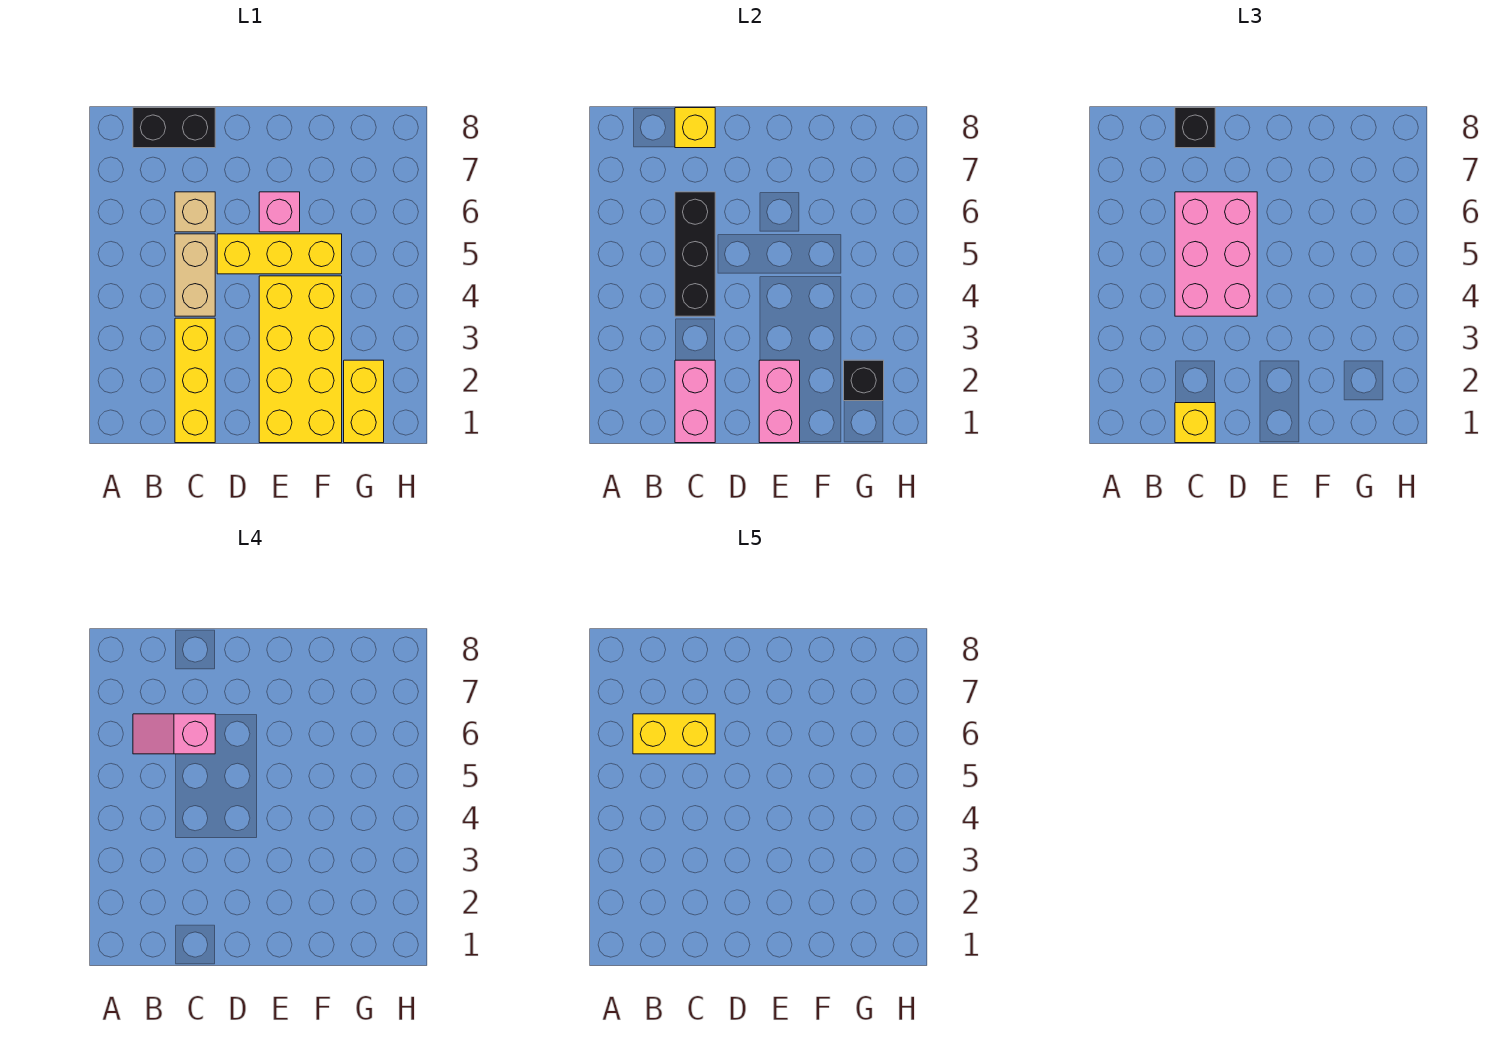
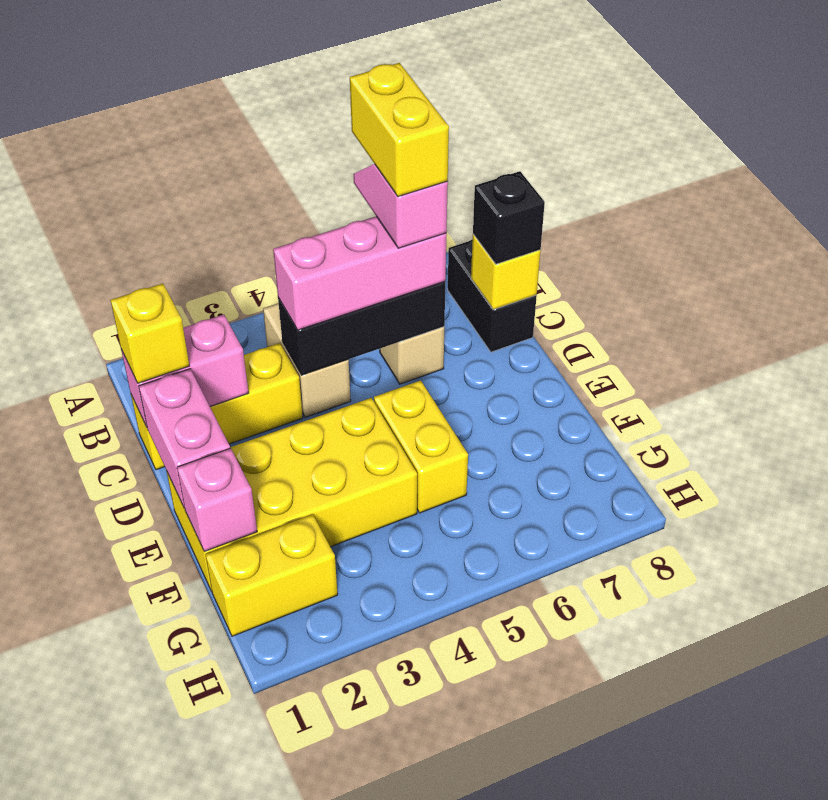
tan brick C4:C5 level 1 -> tan brick B4:C4 level 1
pink brick C4:D6 level 3 -> pink brick C4:C6 level 3
yellow brick D5:F5 level 1 -> yellow brick E5:F5 level 1
pink brick E1:E2 level 2 -> pink brick D1:E1 level 2
pink brick E6 level 1 -> pink brick F1 level 2
black brick G2 level 2 -> none

